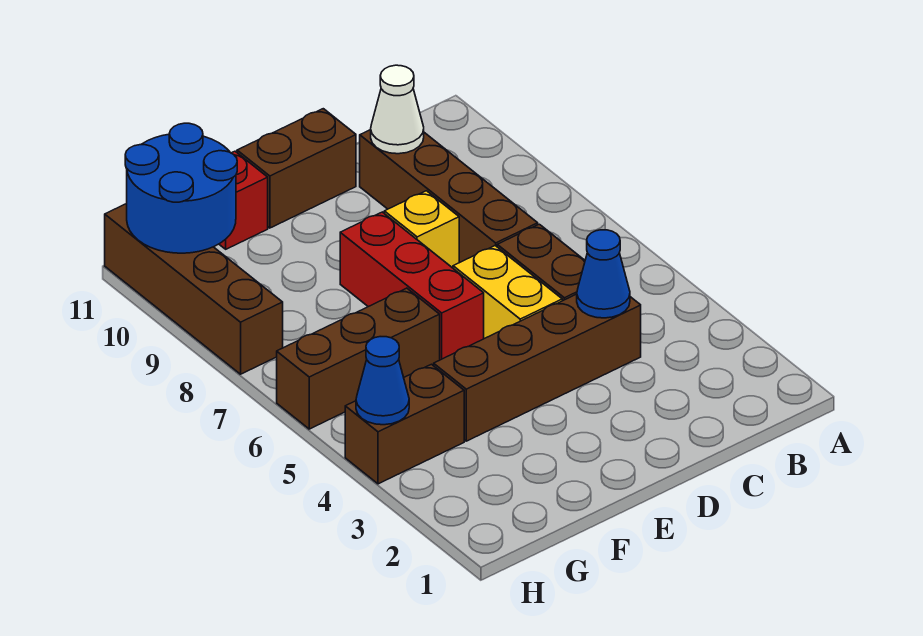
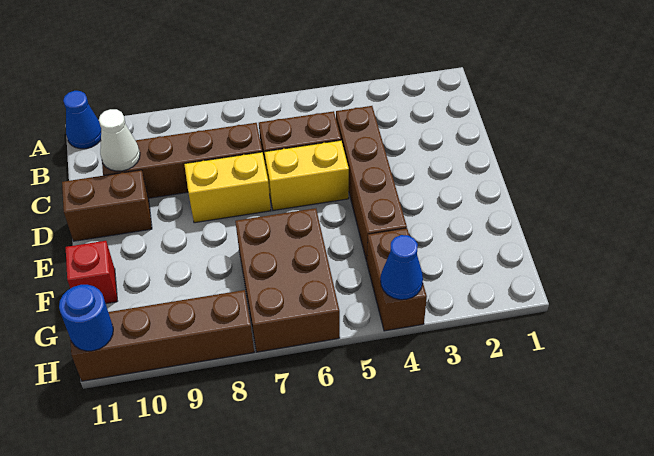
blue cone C4 level 2 -> blue cone A11 level 1
yellow brick D8 level 1 -> yellow brick D7:D8 level 1
brown brick D11:E11 level 1 -> brown brick D10:D11 level 1
red brick E6:E8 level 1 -> none
brown brick F6:H6 level 1 -> brown brick F6:H7 level 1
blue round brick G10:H11 level 2 -> blue round brick H11 level 2

